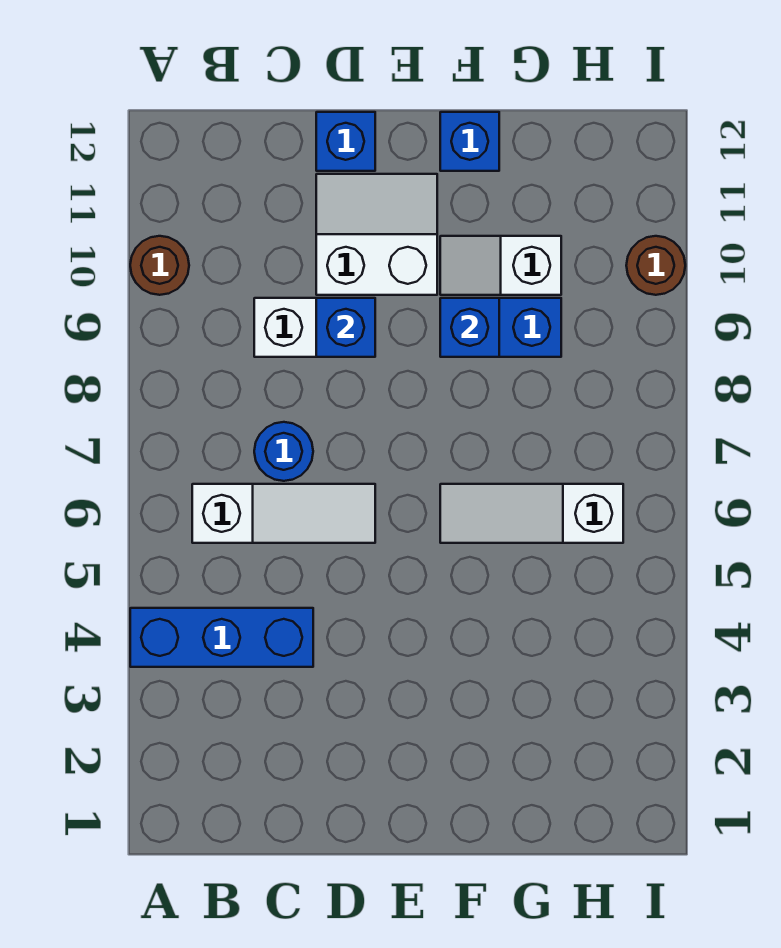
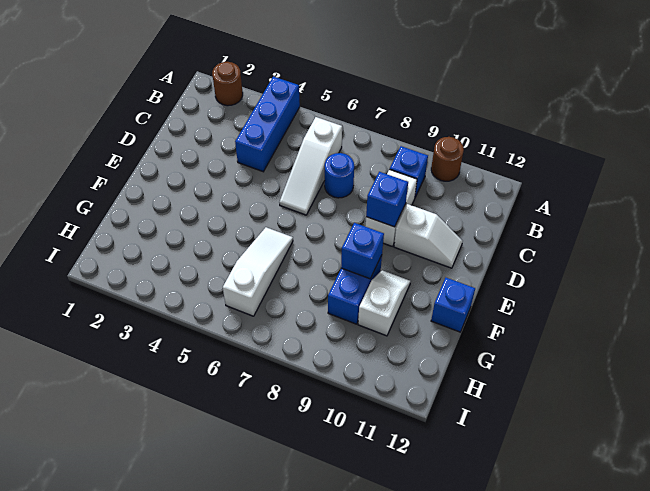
white slope D10:E11 level 1 top 10 -> white slope D10:D11 level 1 top 10
blue brick D12 level 1 -> blue brick B9 level 1
brown round brick I10 level 1 -> brown round brick A2 level 1

